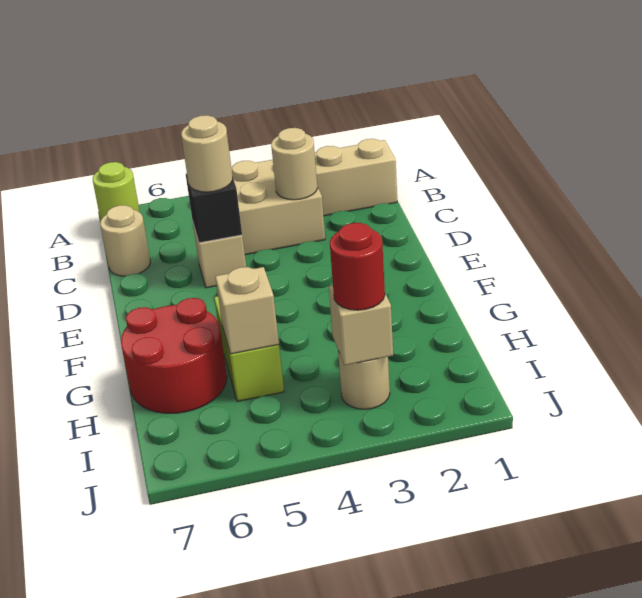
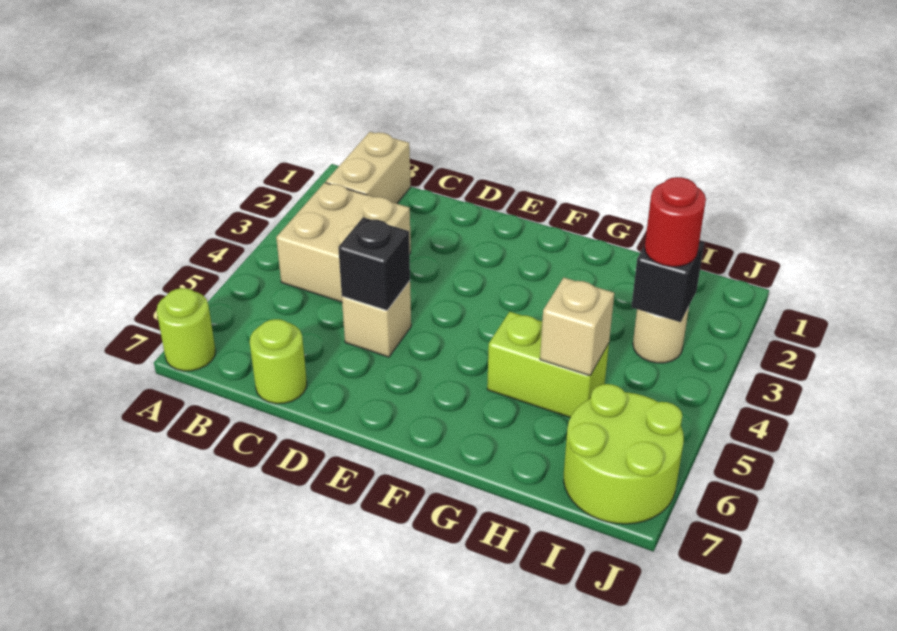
tan round brick C3 level 2 -> none
tan round brick C7 level 1 -> lime round brick C7 level 1
tan round brick D5 level 3 -> none
red round brick G6:H7 level 1 -> none
tan brick I3 level 2 -> black brick I3 level 2
none -> lime round brick I6:J7 level 1

